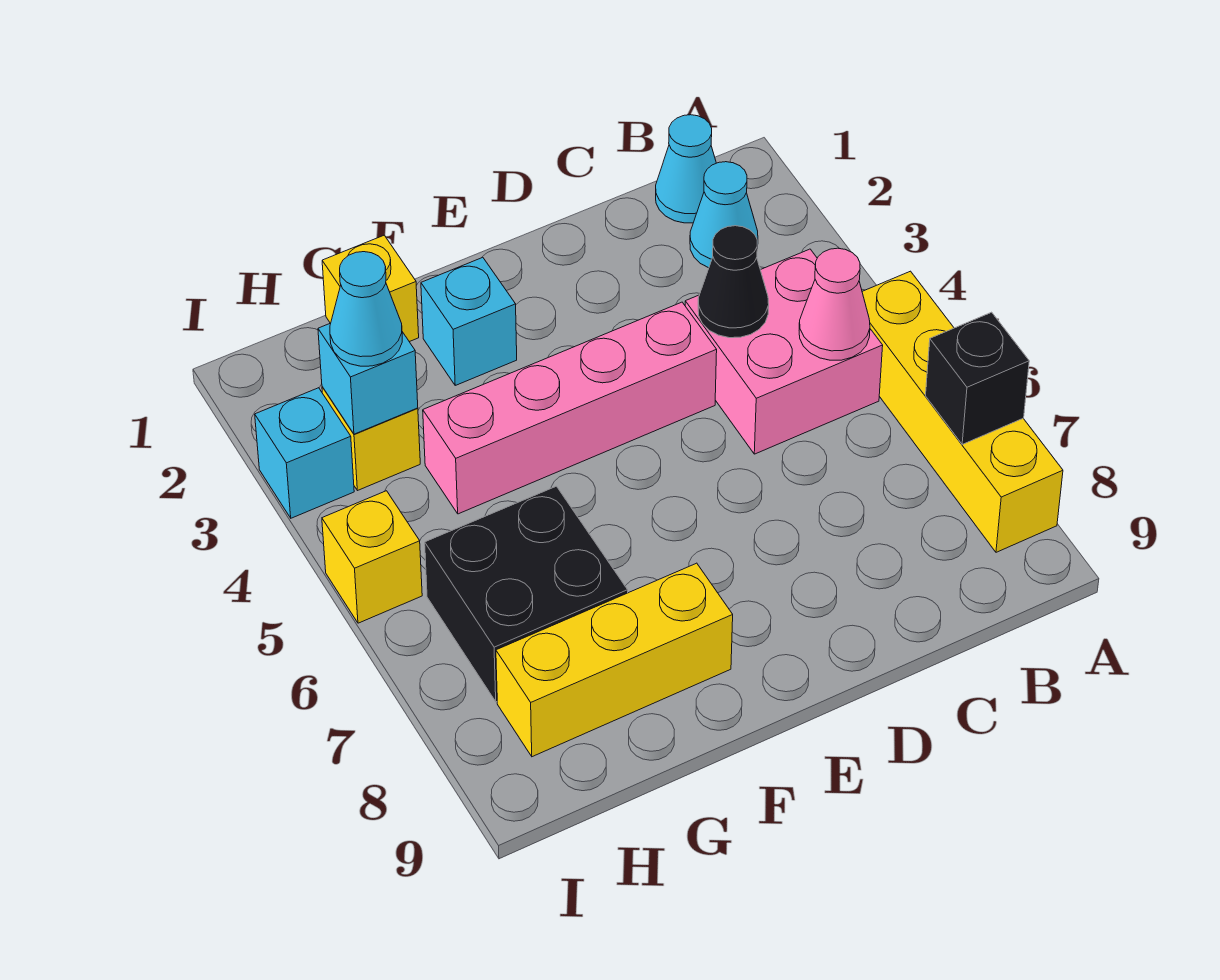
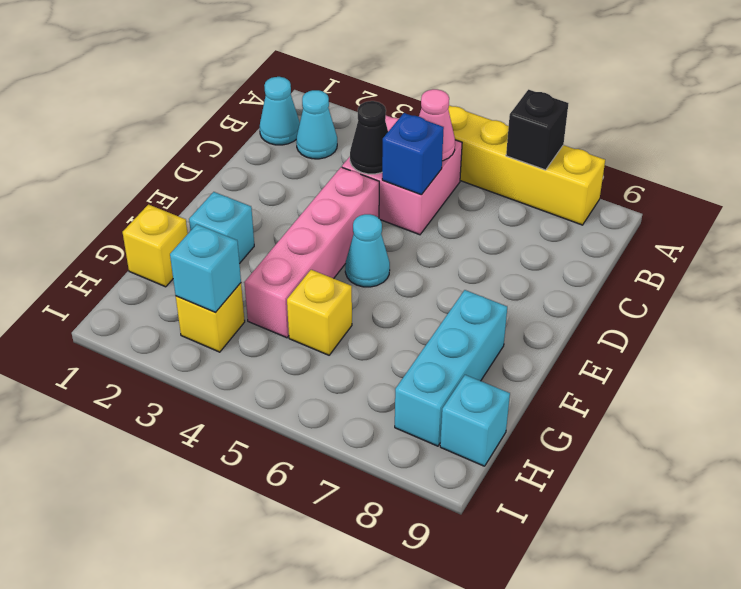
none -> blue brick C5 level 2
yellow brick F8:H8 level 1 -> cyan brick F8:H8 level 1
black brick G6:H7 level 1 -> none
cyan cone H3 level 3 -> cyan cone E5 level 1
cyan brick I3 level 1 -> cyan brick H9 level 1
yellow brick I5 level 1 -> yellow brick G5 level 1

